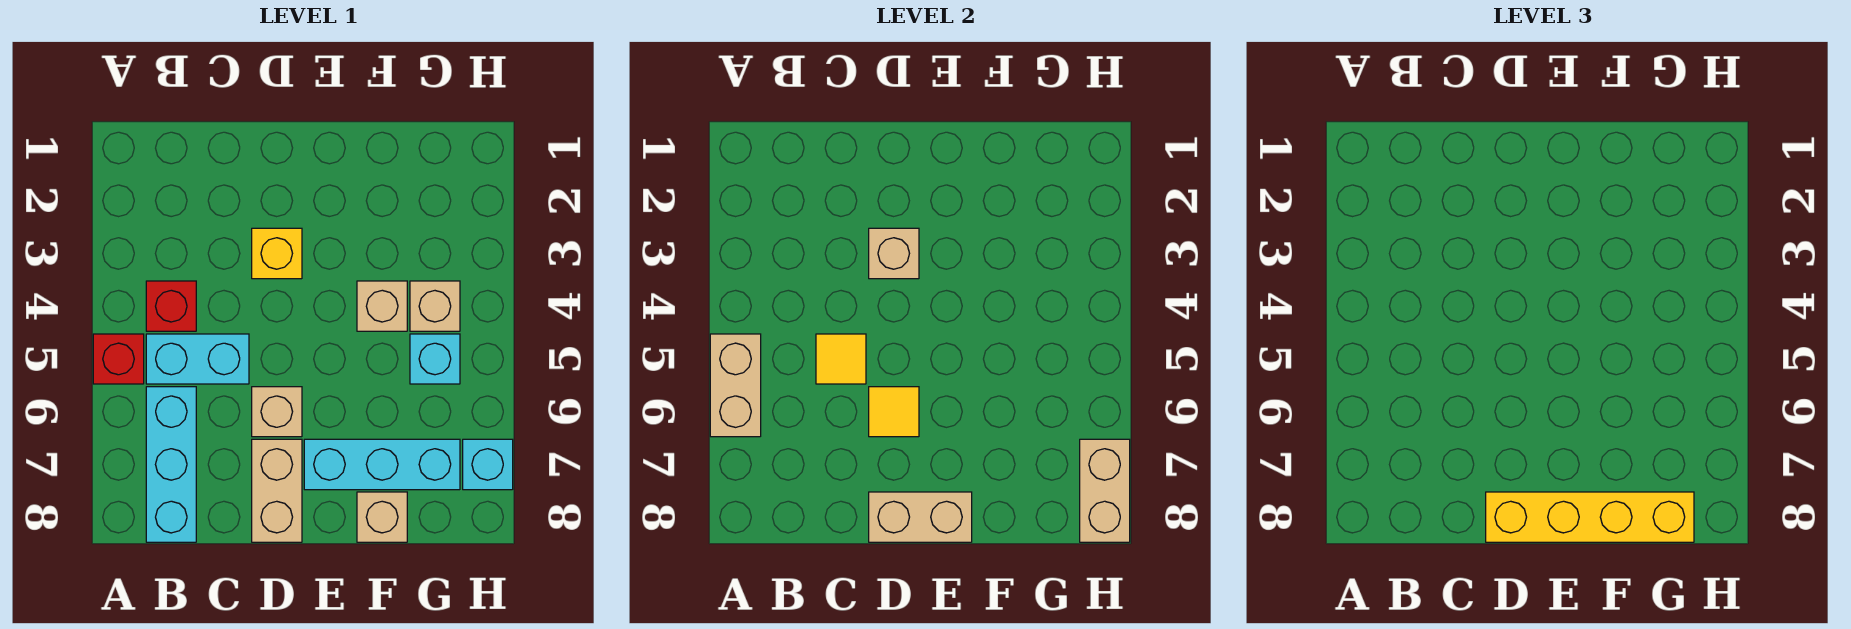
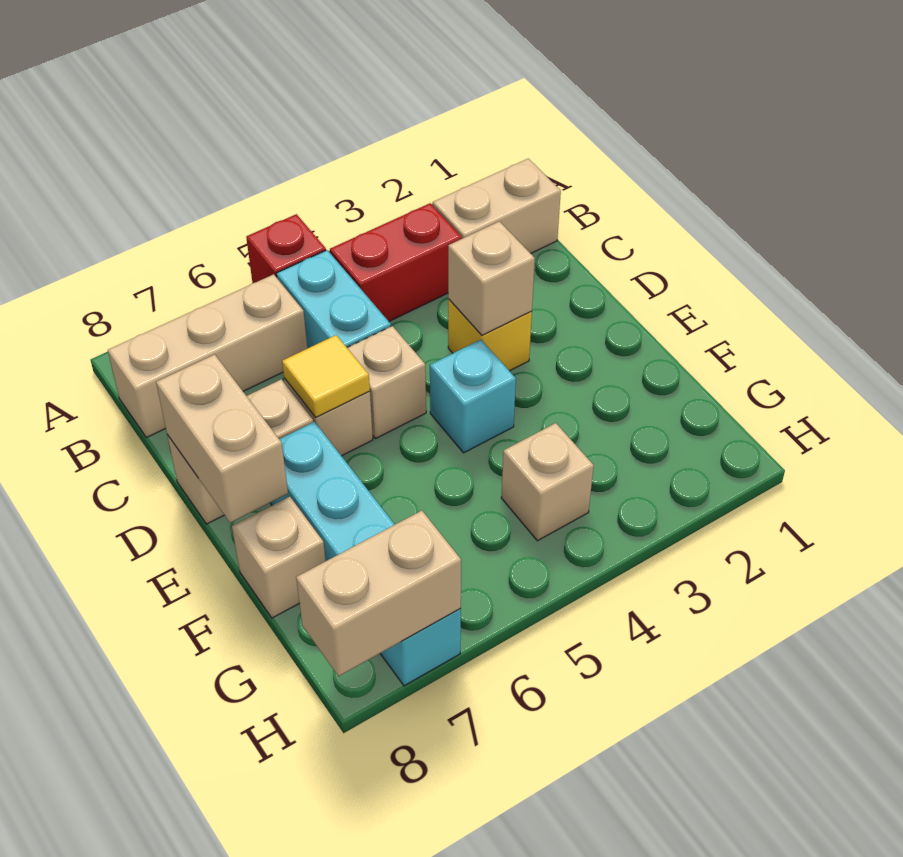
tan brick A5:A6 level 2 -> tan brick B1:B2 level 1
red brick B4 level 1 -> red brick B3:B4 level 1
cyan brick B6:B8 level 1 -> tan brick B6:B8 level 1
yellow tile C5 level 2 -> none
yellow brick D8:G8 level 3 -> none
tan brick F4 level 1 -> tan brick D5 level 1
cyan brick G5 level 1 -> cyan brick E4 level 1

